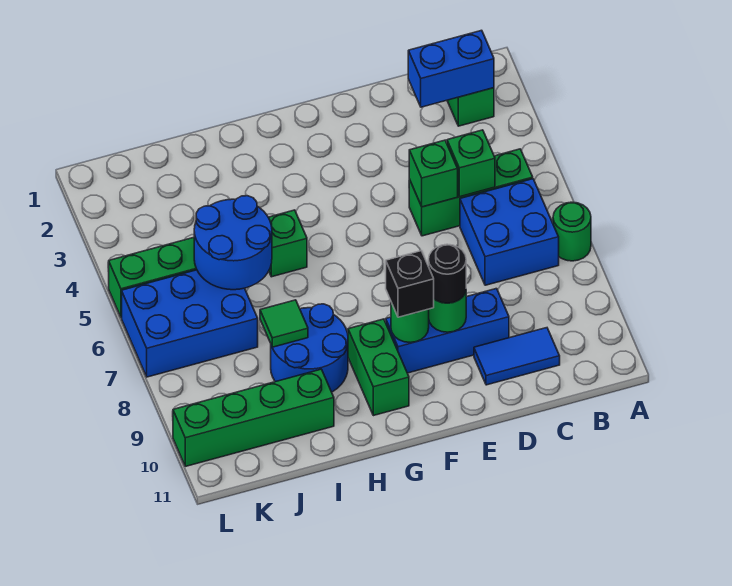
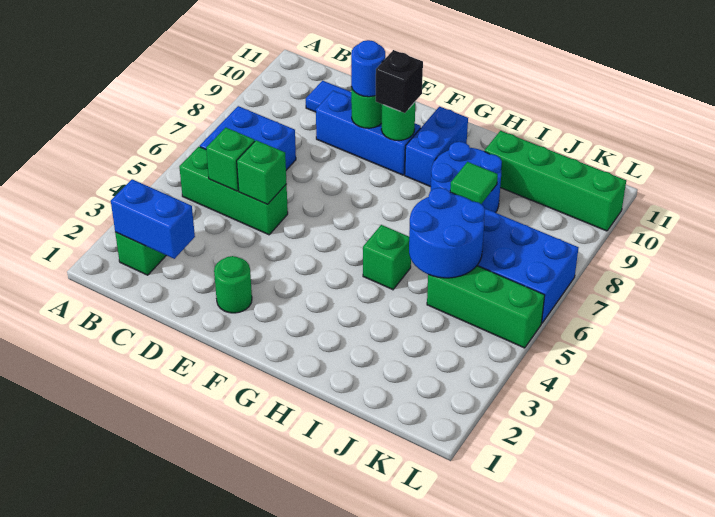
green round brick A7 level 1 -> green round brick E2 level 1
black round brick E9 level 3 -> blue round brick E9 level 3
green brick G9:G10 level 1 -> blue brick G9:G10 level 1

